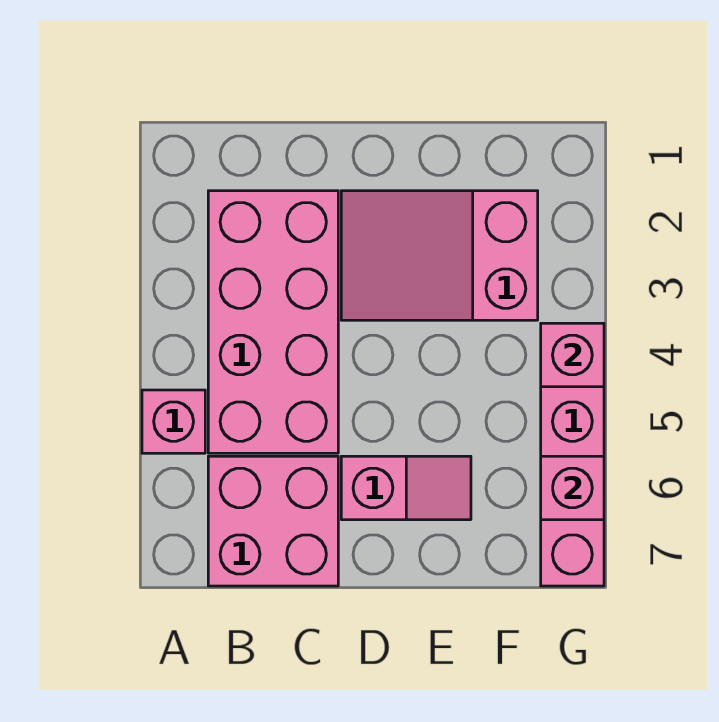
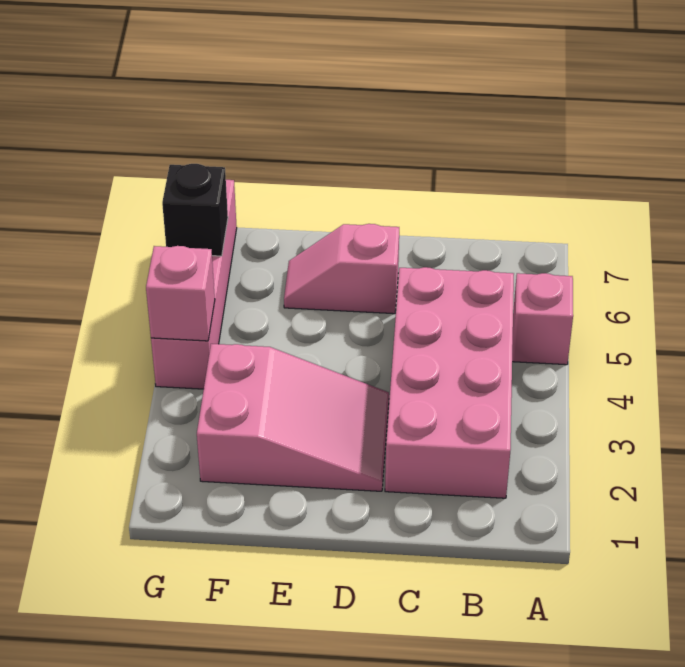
pink brick B6:C7 level 1 -> none
pink brick G6 level 2 -> black brick G6 level 2

